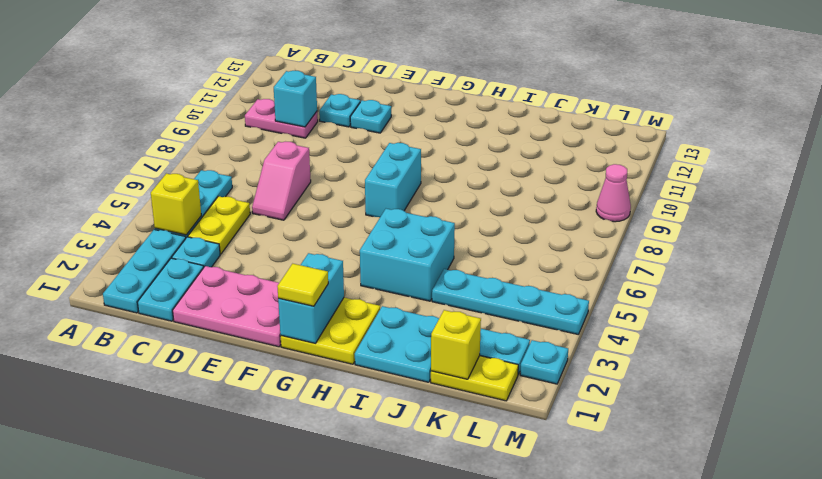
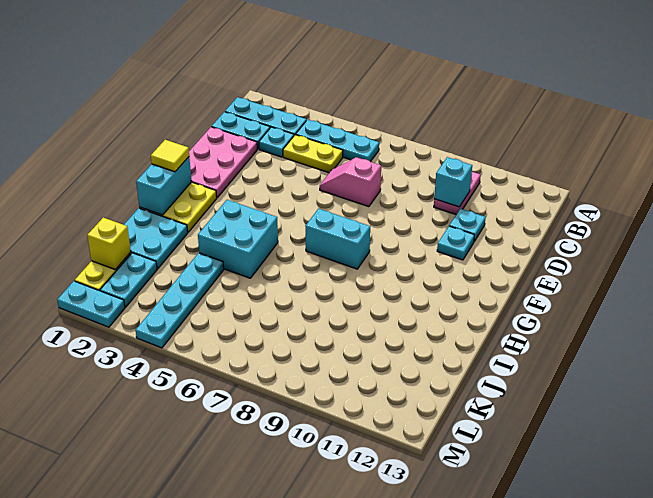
yellow brick B4 level 2 -> none
cyan brick G1:G2 level 2 -> cyan brick G1:H1 level 2
cyan plate M2 level 1 -> cyan plate M1:M2 level 1
pink cone M9 level 1 -> none

